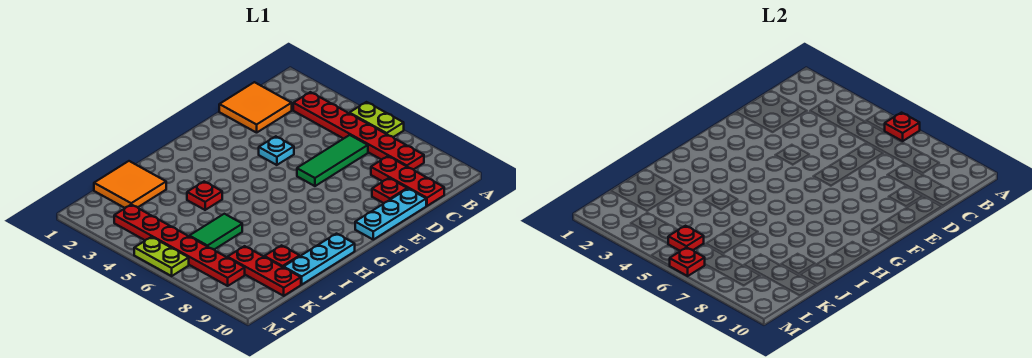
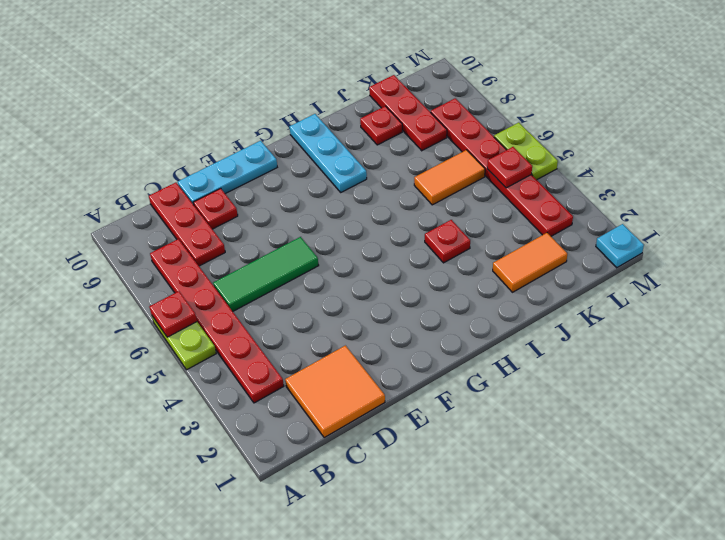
cyan plate E4 level 1 -> cyan plate M1 level 1
cyan plate H10:J10 level 1 -> cyan plate H8:H10 level 1
orange tile J1:K2 level 1 -> orange tile J2:K2 level 1
green tile J6:K6 level 1 -> orange tile J6:K6 level 1
red plate M6 level 2 -> none

